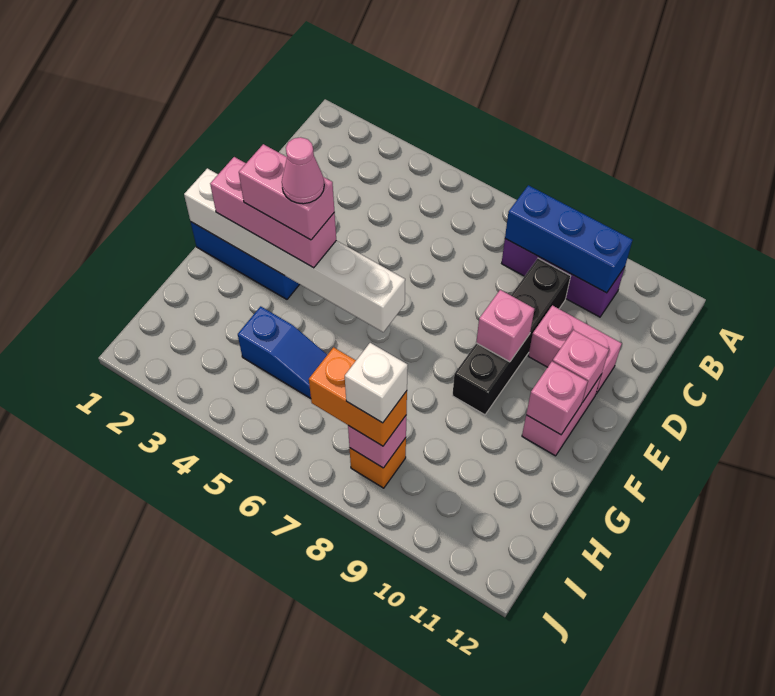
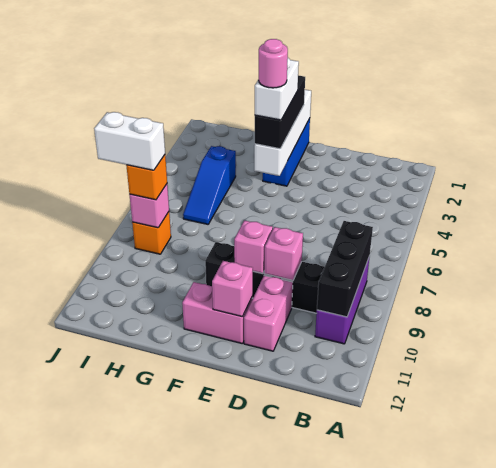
blue brick B8:B10 level 2 -> black brick B8:B10 level 2
white brick F1:F6 level 2 -> white brick F1:F4 level 2
pink brick F2:F4 level 3 -> black brick F2:F4 level 3
pink brick F3:F4 level 4 -> white brick F3:F4 level 4
pink cone F4 level 5 -> pink round brick F4 level 5
pink brick F11 level 2 -> pink brick D9 level 2
orange brick I7:I8 level 3 -> orange brick I8 level 3
white brick I8 level 4 -> white brick I8:J8 level 4

